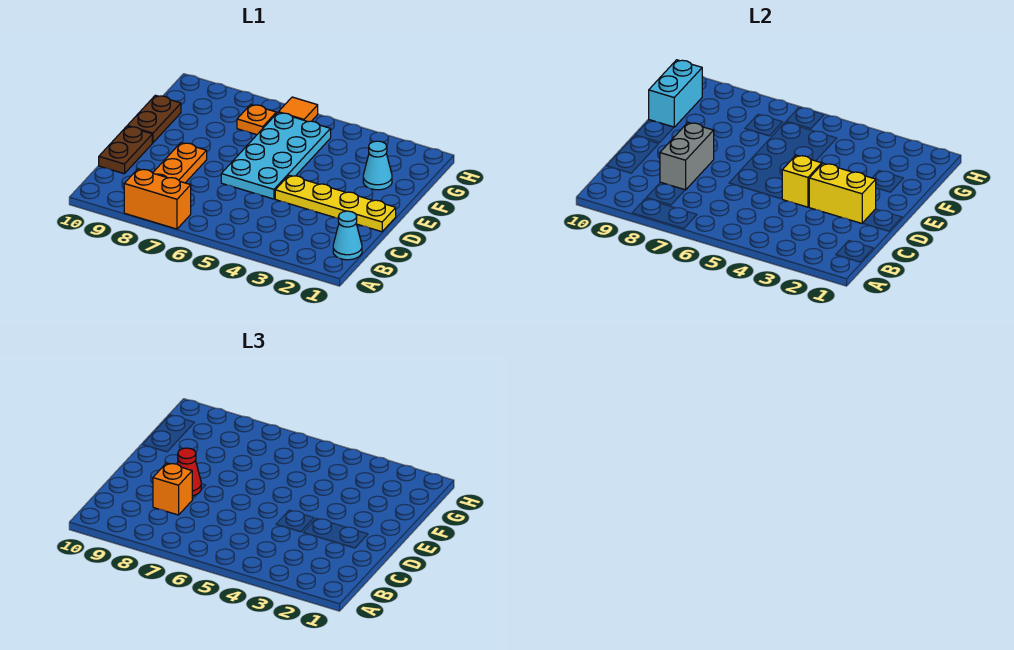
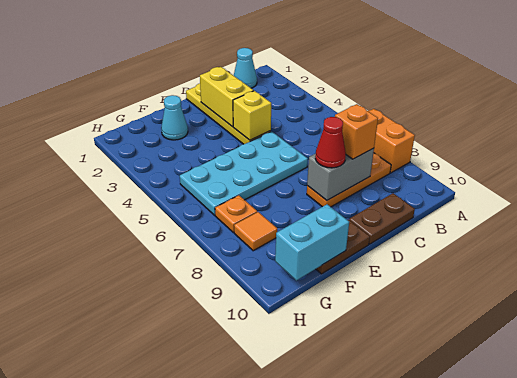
orange tile H6 level 1 -> orange tile G8 level 1

